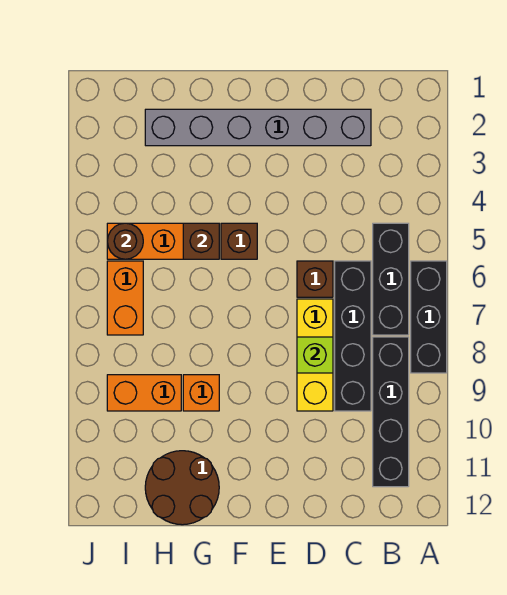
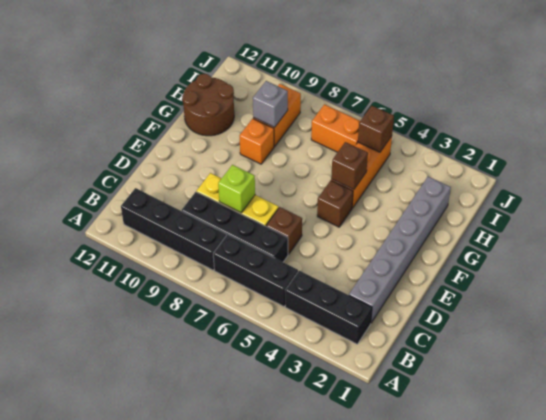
black brick A6:A8 level 1 -> black brick B2:B4 level 1
none -> grey brick H9 level 2
brown round brick I5 level 2 -> brown brick I5 level 2

